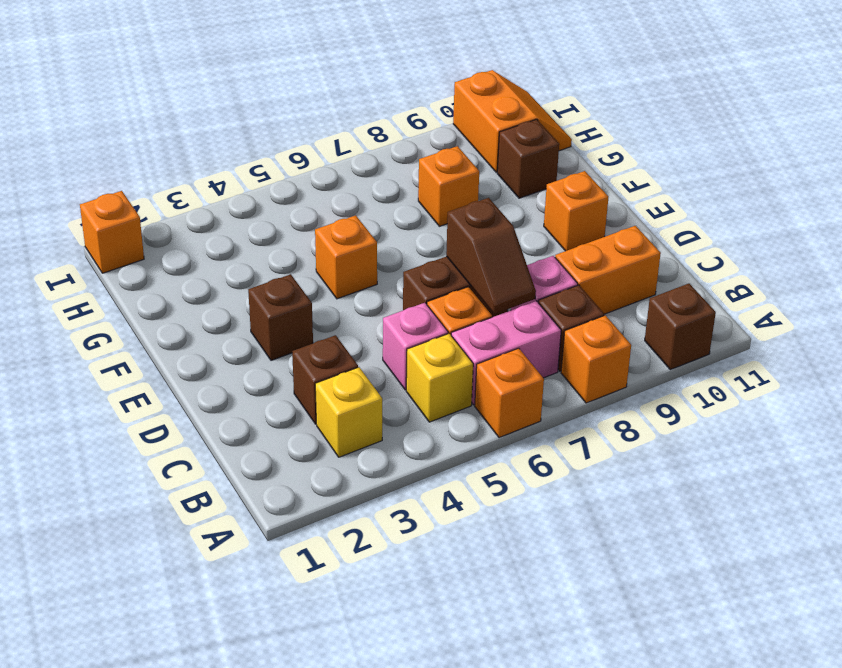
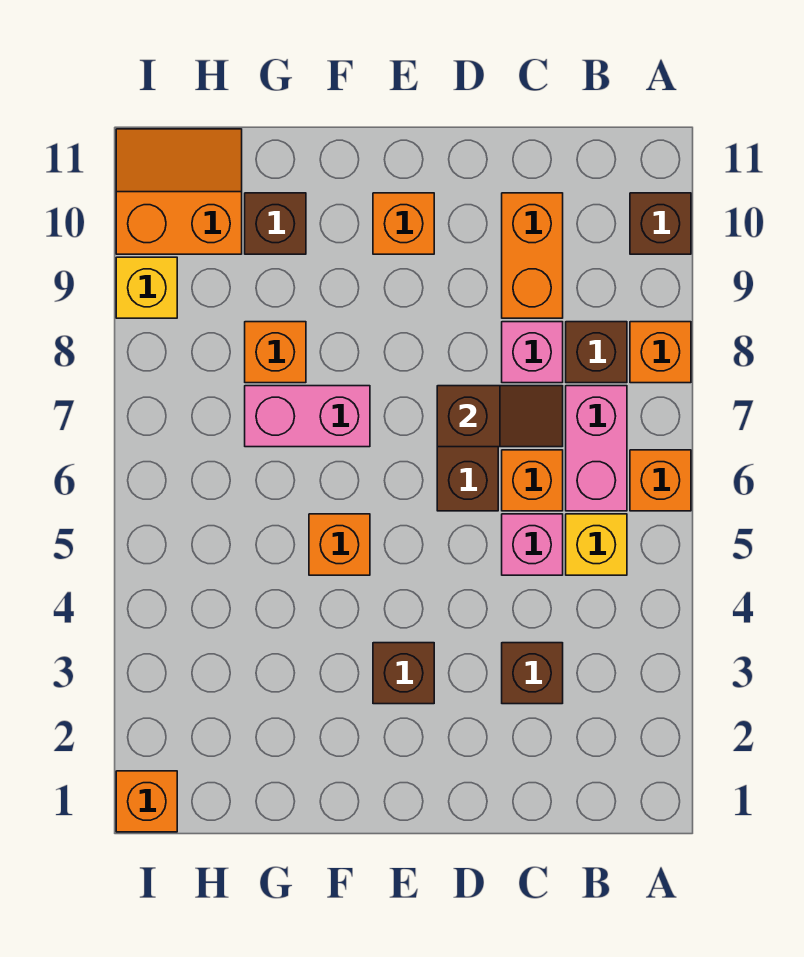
yellow brick B3 level 1 -> yellow brick I9 level 1
none -> pink brick F7:G7 level 1

